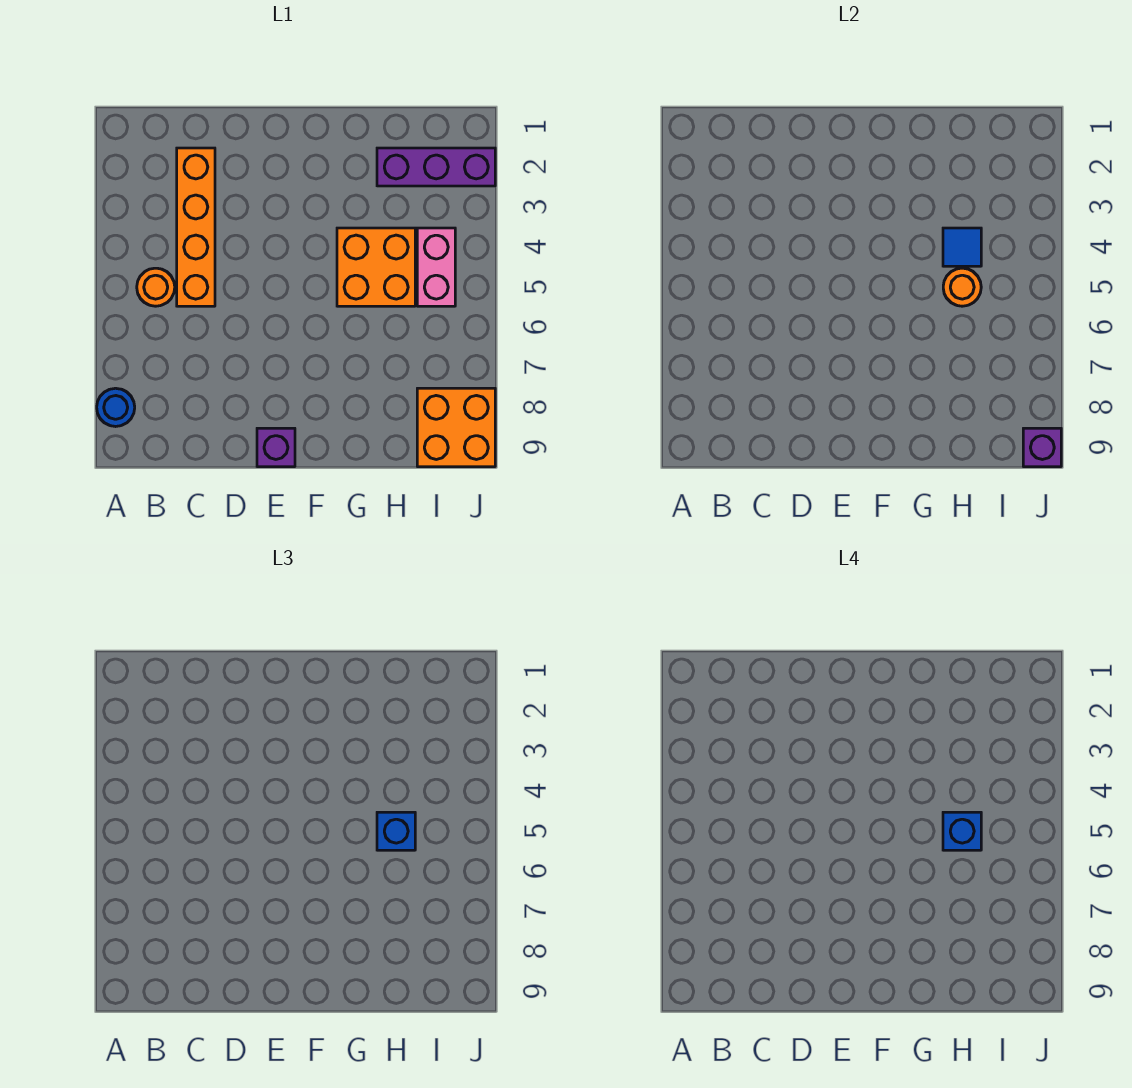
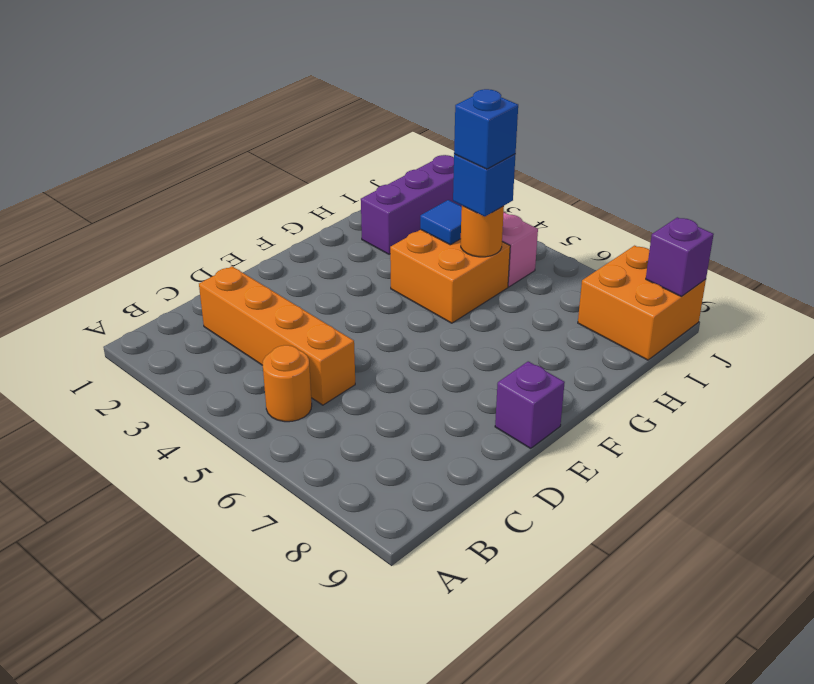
blue round brick A8 level 1 -> none

